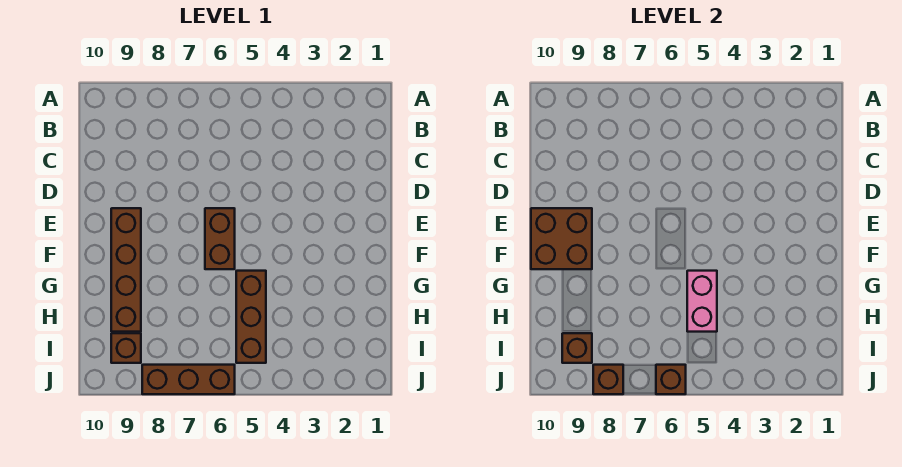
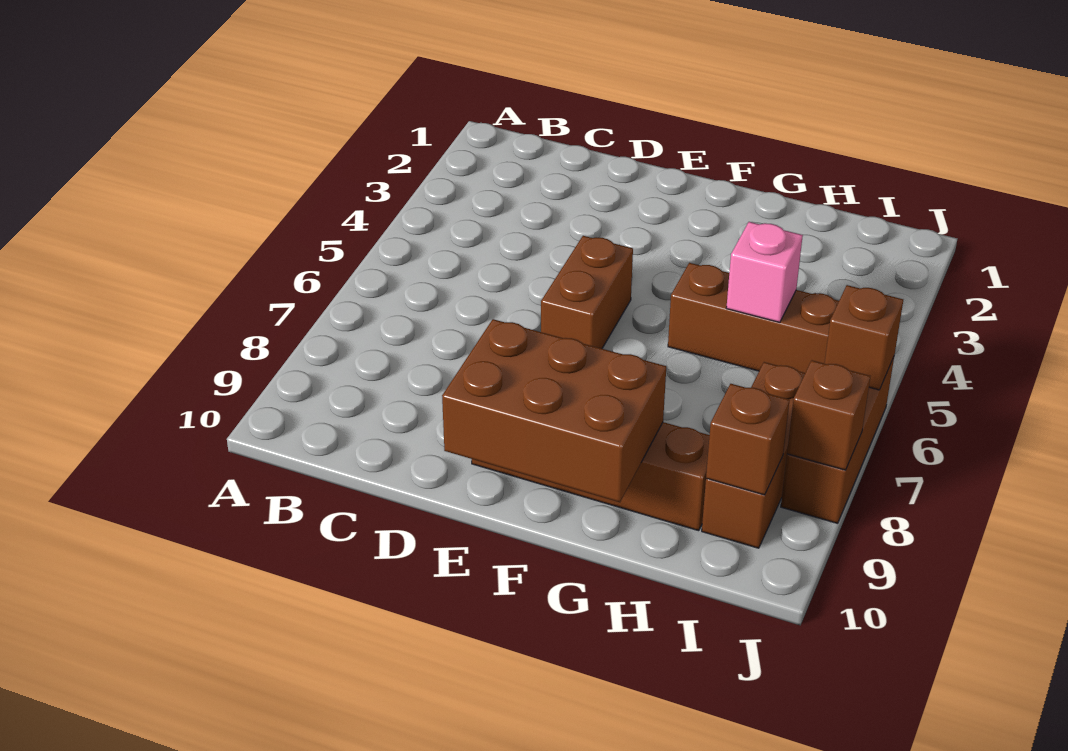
brown brick E6:F6 level 1 -> brown brick E5:E6 level 1
brown brick E9:F10 level 2 -> brown brick E9:G10 level 2
pink brick G5:H5 level 2 -> pink brick H5 level 2
brown brick I9 level 1 -> brown brick I7:I9 level 1

